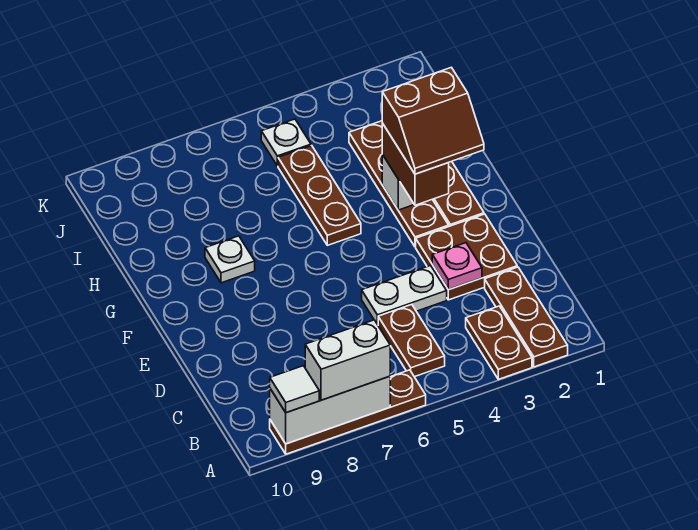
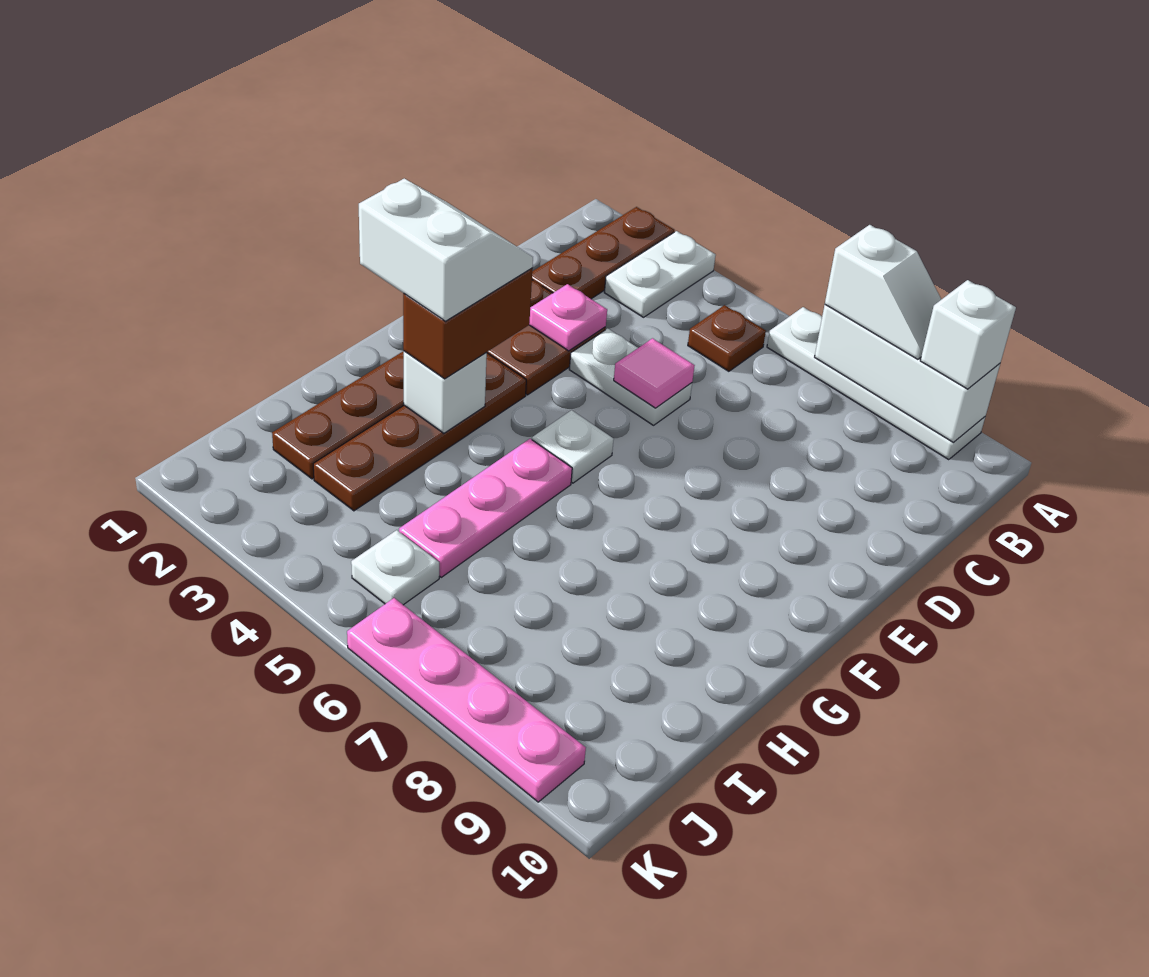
brown plate A3:B3 level 1 -> white plate A3:B3 level 1
brown plate A6:A9 level 1 -> white plate A6:A9 level 1
white brick A7:A8 level 3 -> white slope A7:A8 level 3 top 7
white tile A9 level 3 -> white brick A9 level 3
brown plate B5:C5 level 1 -> brown plate B5 level 1
none -> pink tile D5 level 2
brown slope F2:G3 level 4 top G -> white slope F2:G3 level 4 top G
brown plate G5:I5 level 1 -> pink plate G5:I5 level 1
white plate G8 level 1 -> white plate F5 level 1
none -> pink plate K6:K9 level 1

